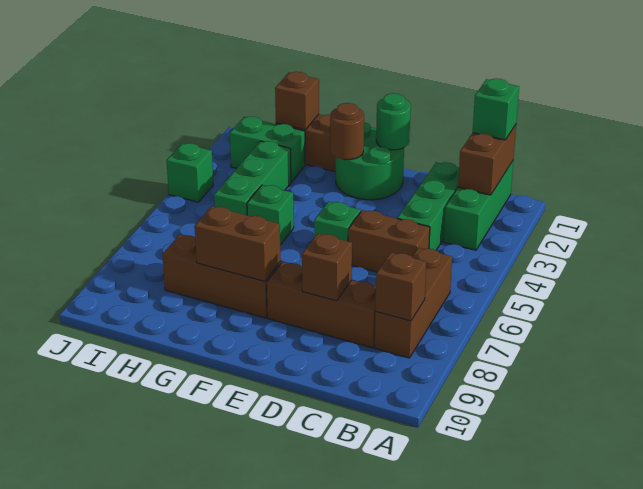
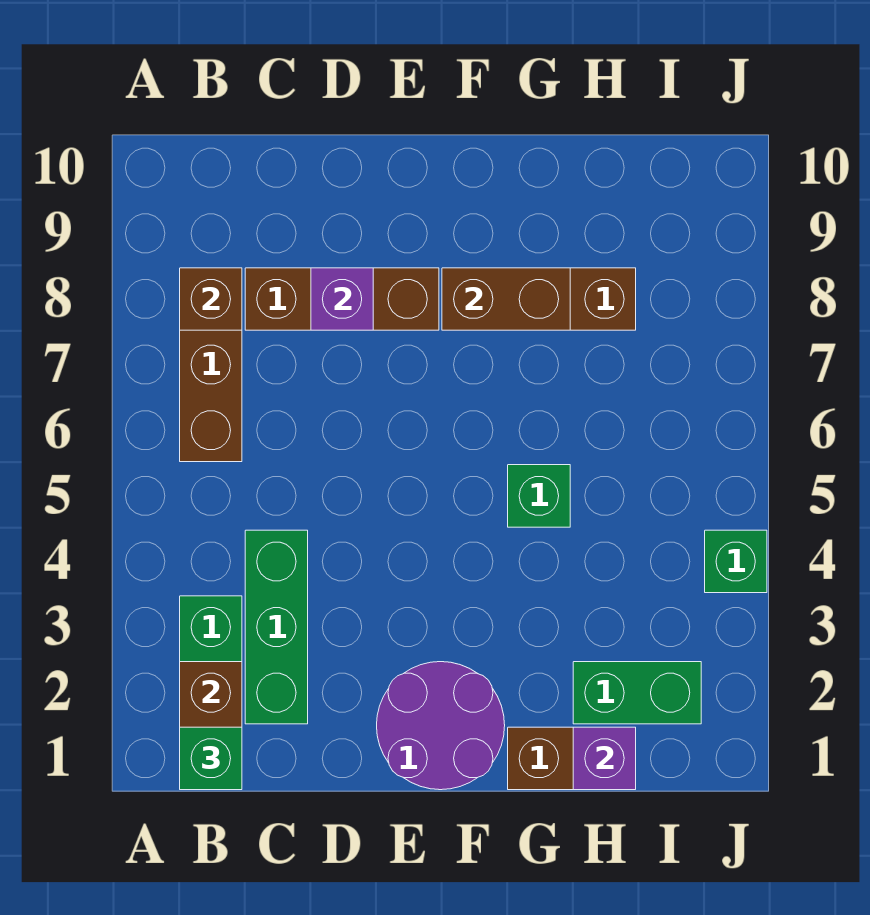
brown brick C5:D5 level 1 -> none
brown brick D8 level 2 -> purple brick D8 level 2
green round brick E1:F2 level 1 -> purple round brick E1:F2 level 1
green round brick E1 level 2 -> none
green brick E5 level 1 -> none
brown round brick F2 level 2 -> none
brown brick H1 level 2 -> purple brick H1 level 2
green brick H3:H5 level 1 -> none

